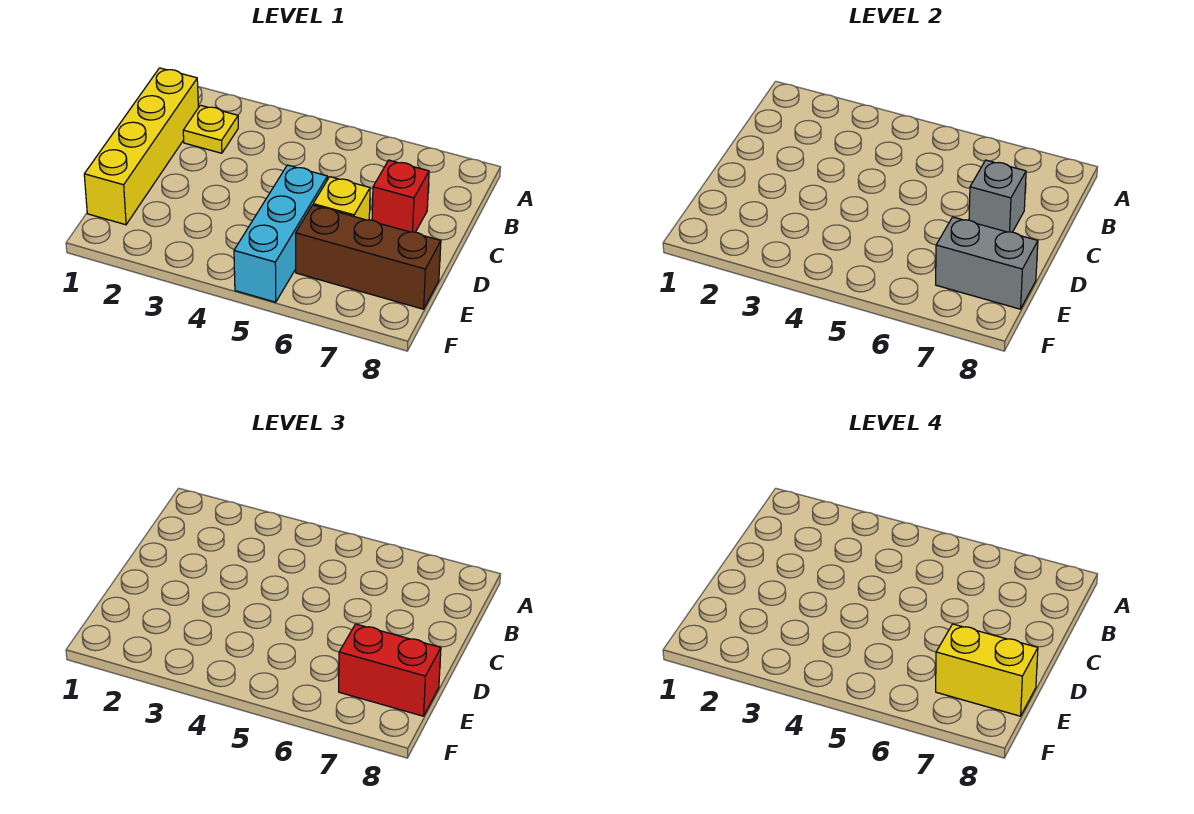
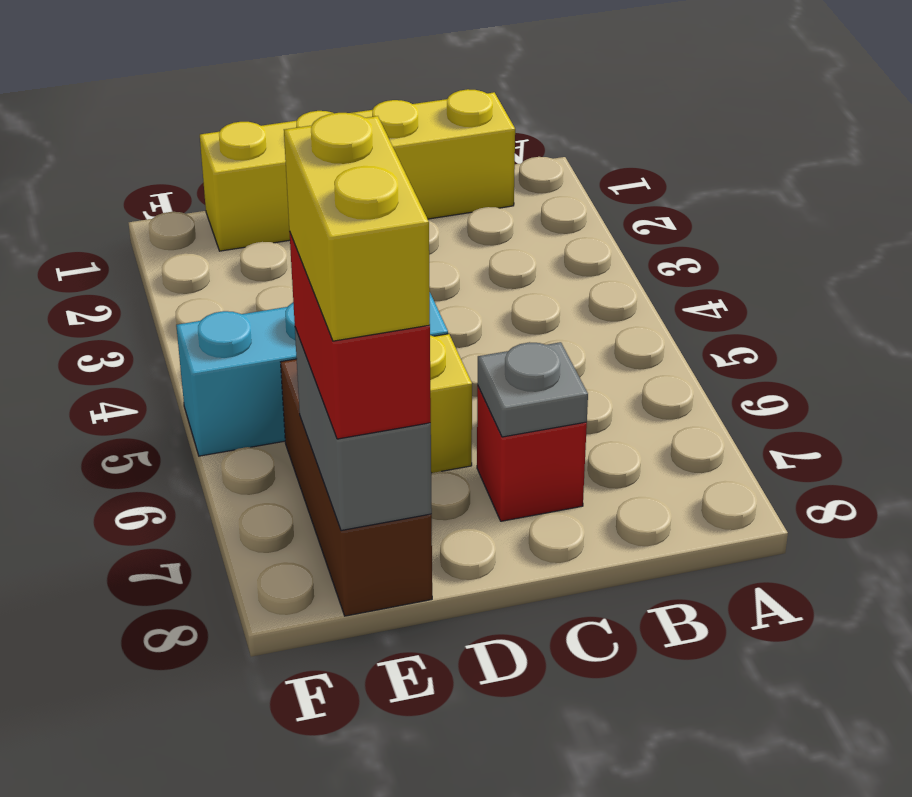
yellow plate B2 level 1 -> none
grey brick C7 level 2 -> grey plate C7 level 2

